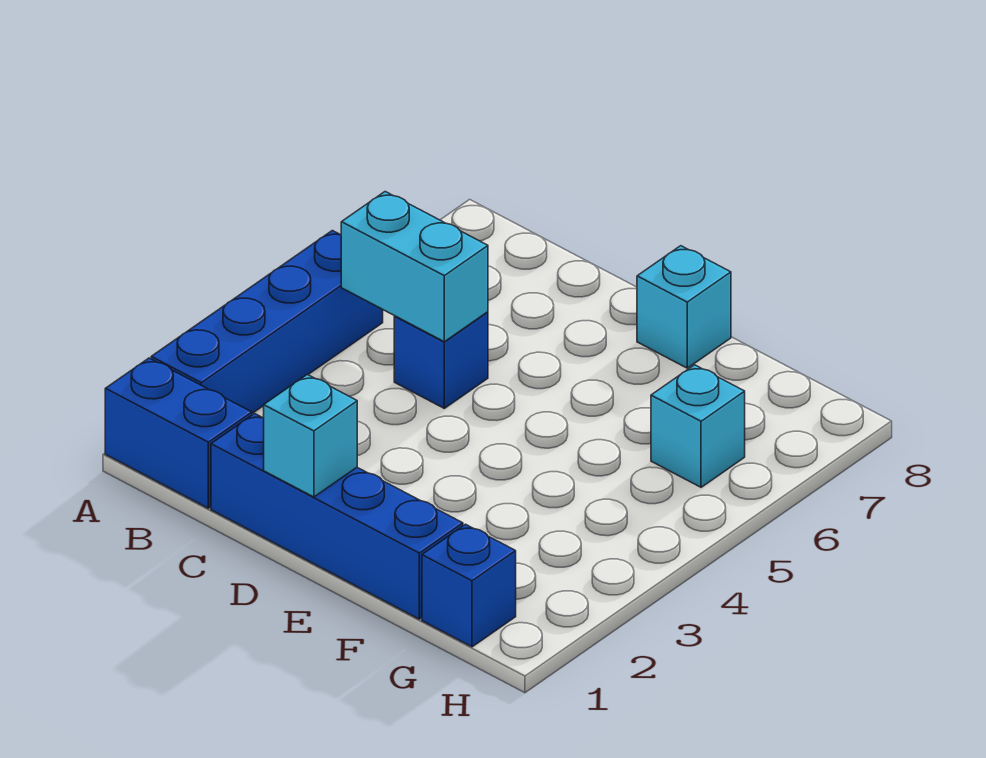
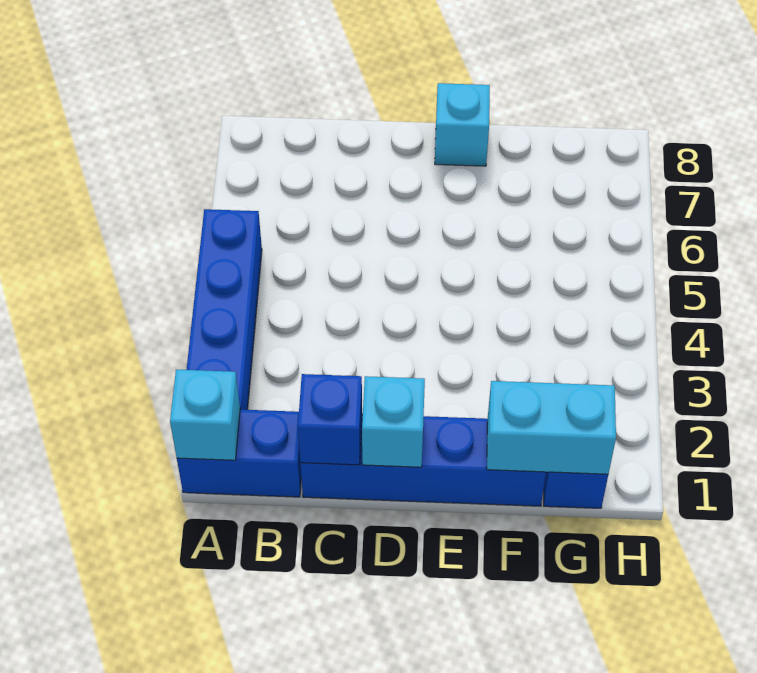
cyan brick B5:C5 level 2 -> cyan brick F1:G1 level 2
blue brick C5 level 1 -> blue brick C1 level 2
cyan brick G6 level 1 -> cyan brick A1 level 2

